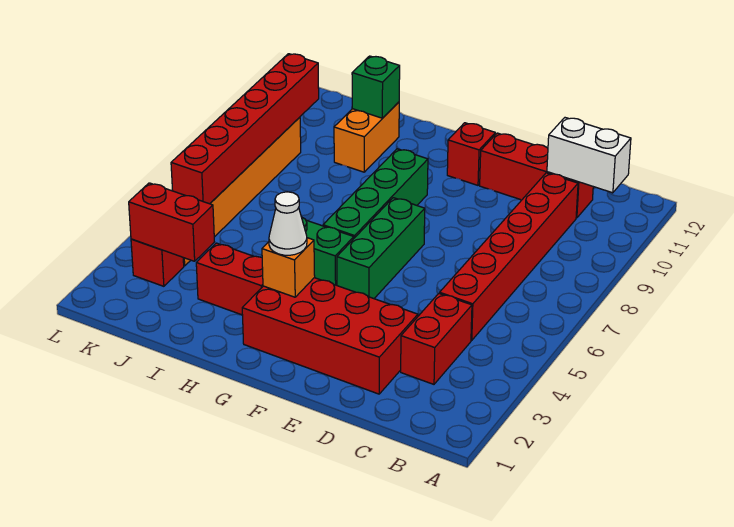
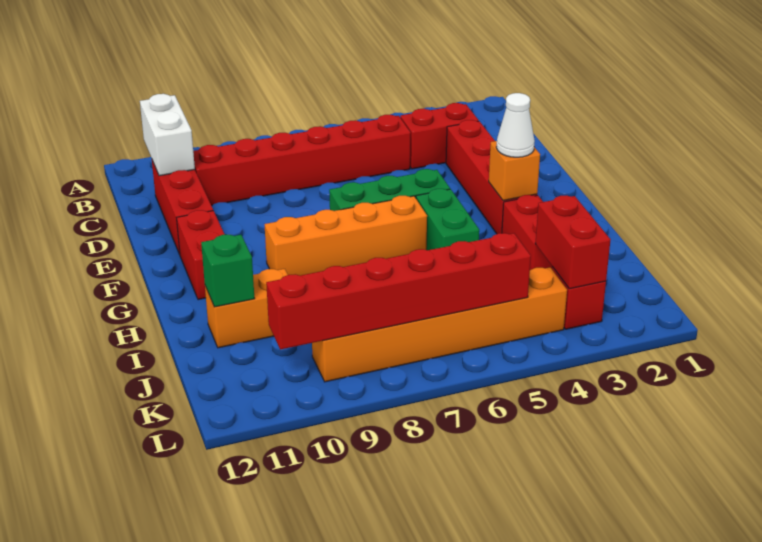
red brick D2:G3 level 1 -> red brick D3:G3 level 1
red brick F11 level 1 -> red brick F11:G11 level 1
green brick G6:G9 level 1 -> orange brick G6:G9 level 1

